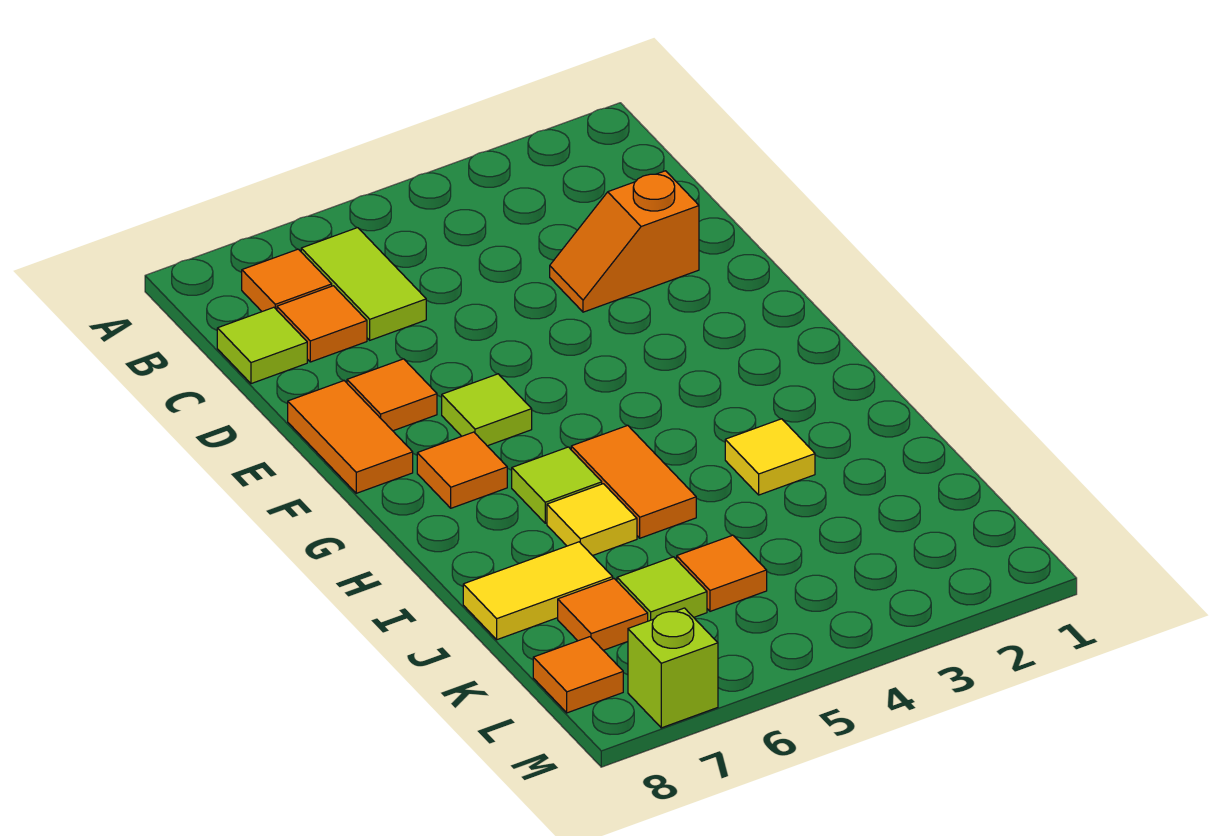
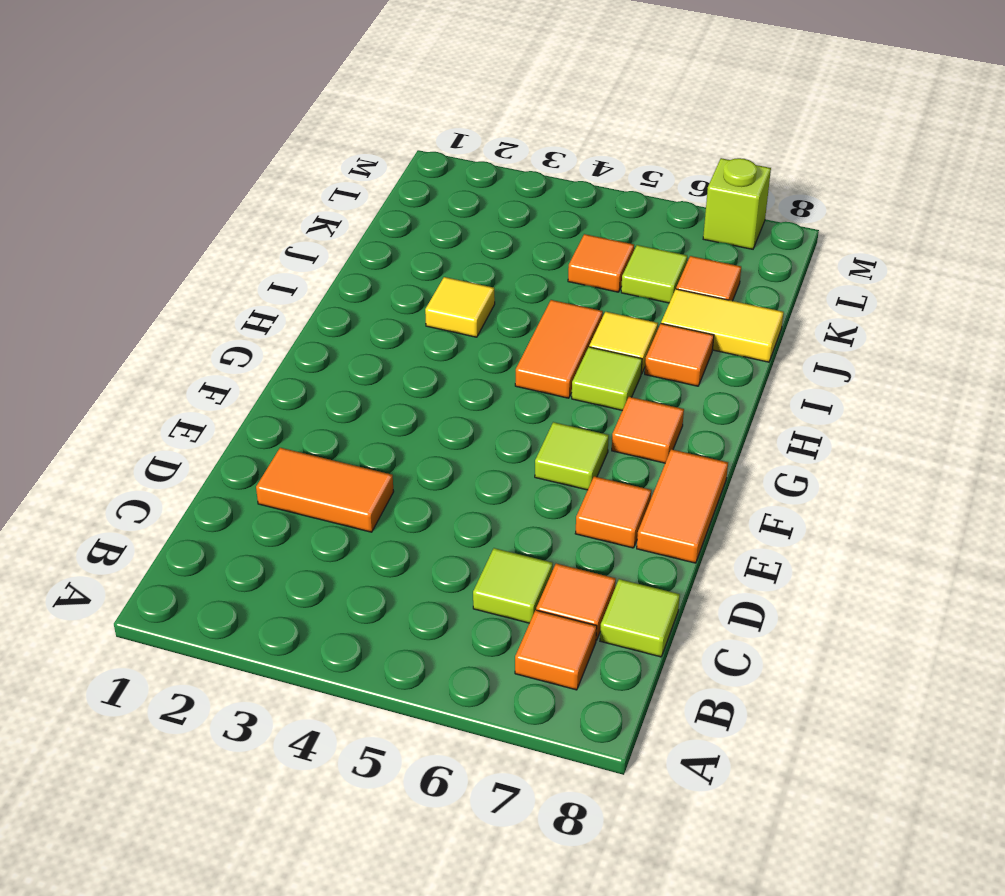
lime tile B6:C6 level 1 -> lime tile C6 level 1
orange slope D2:D3 level 1 top 2 -> orange tile D2:D3 level 1
orange tile L8 level 1 -> orange tile I7 level 1

